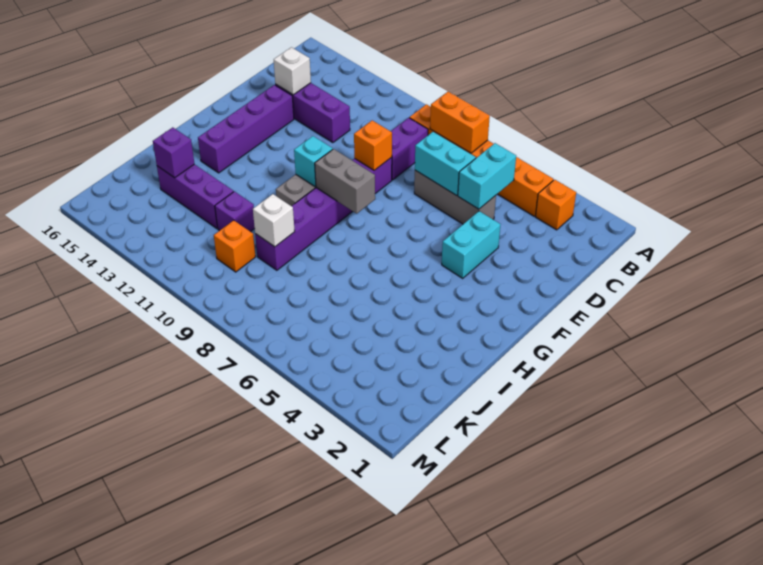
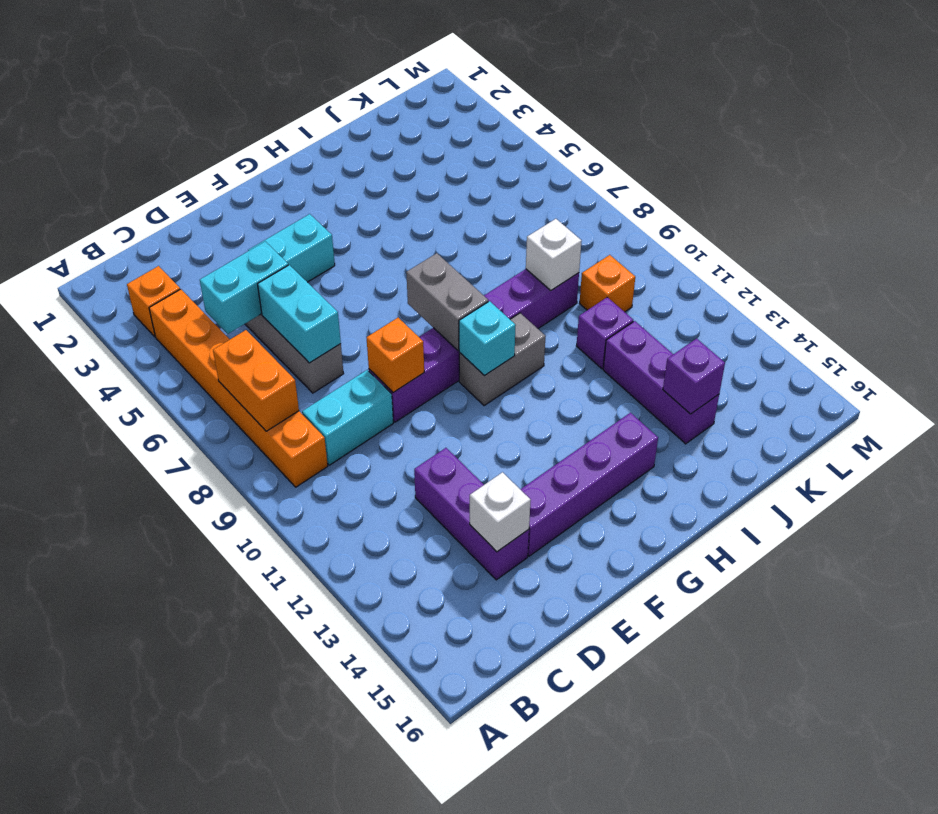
purple brick C9:D9 level 1 -> cyan brick C9:D9 level 1

